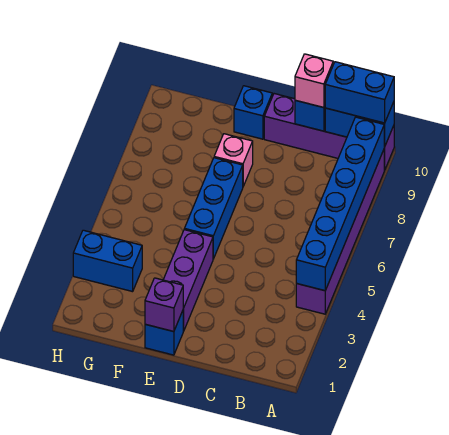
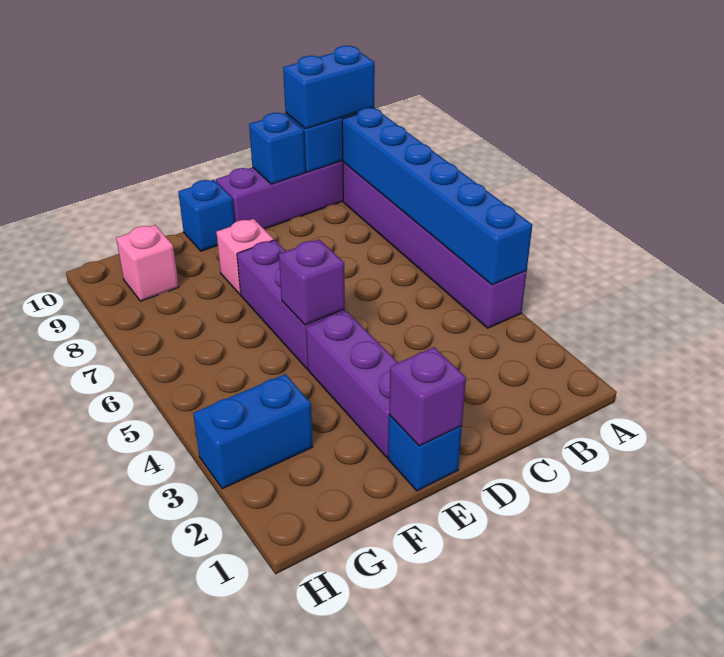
pink brick C10 level 3 -> pink brick G9 level 1
blue brick E5:E7 level 1 -> purple brick E5:E7 level 1
none -> purple brick E5 level 2

